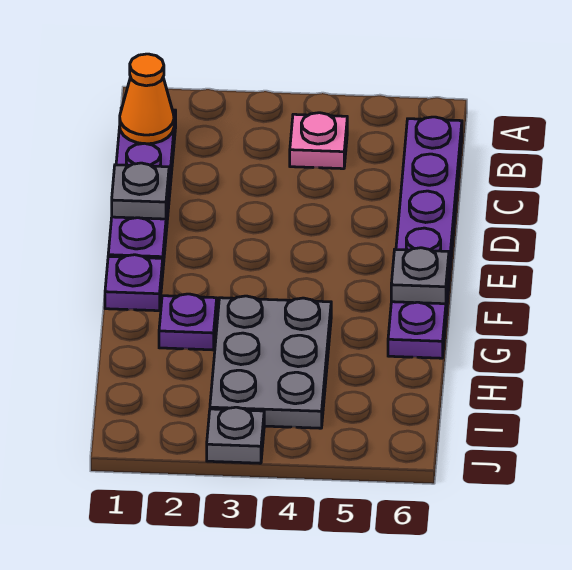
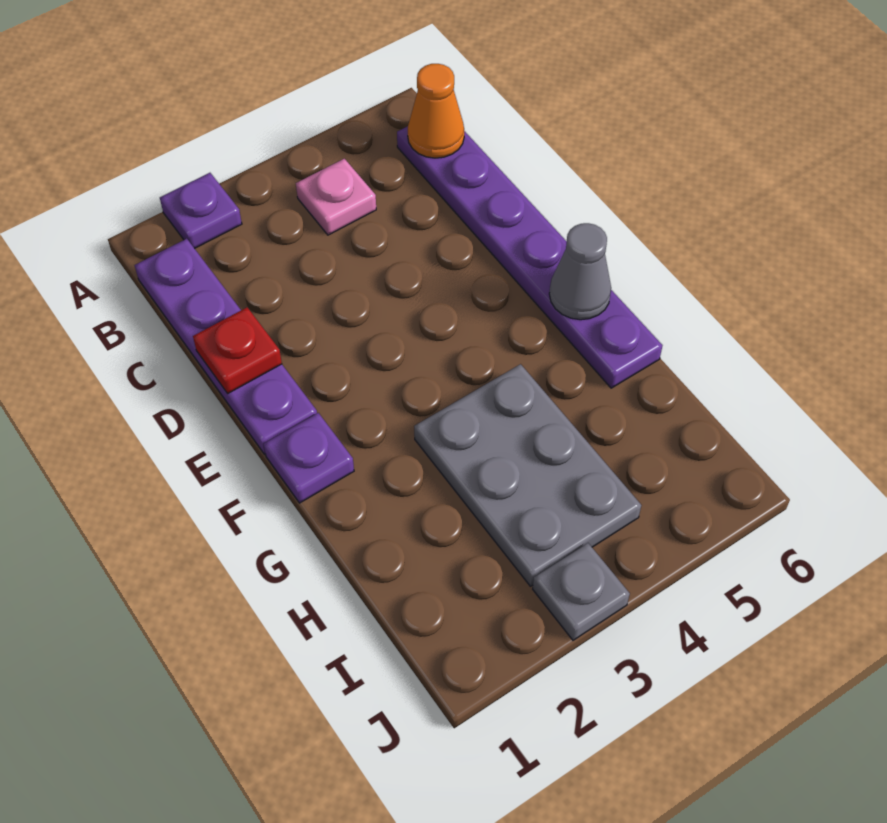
orange cone B1 level 2 -> orange cone B6 level 2
grey plate D1 level 2 -> red plate D1 level 2
grey plate F6 level 2 -> grey cone F6 level 2
purple plate G2 level 1 -> purple plate A2 level 1

